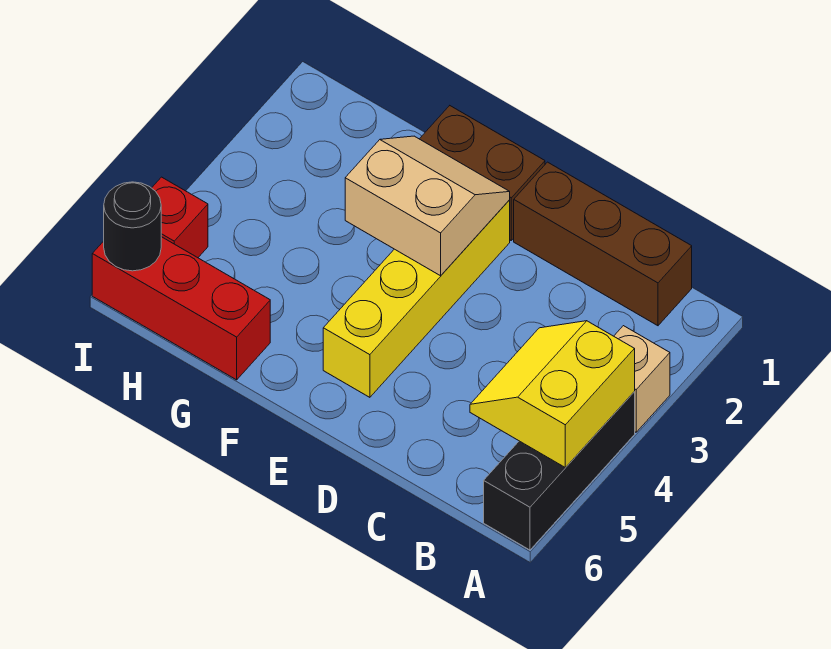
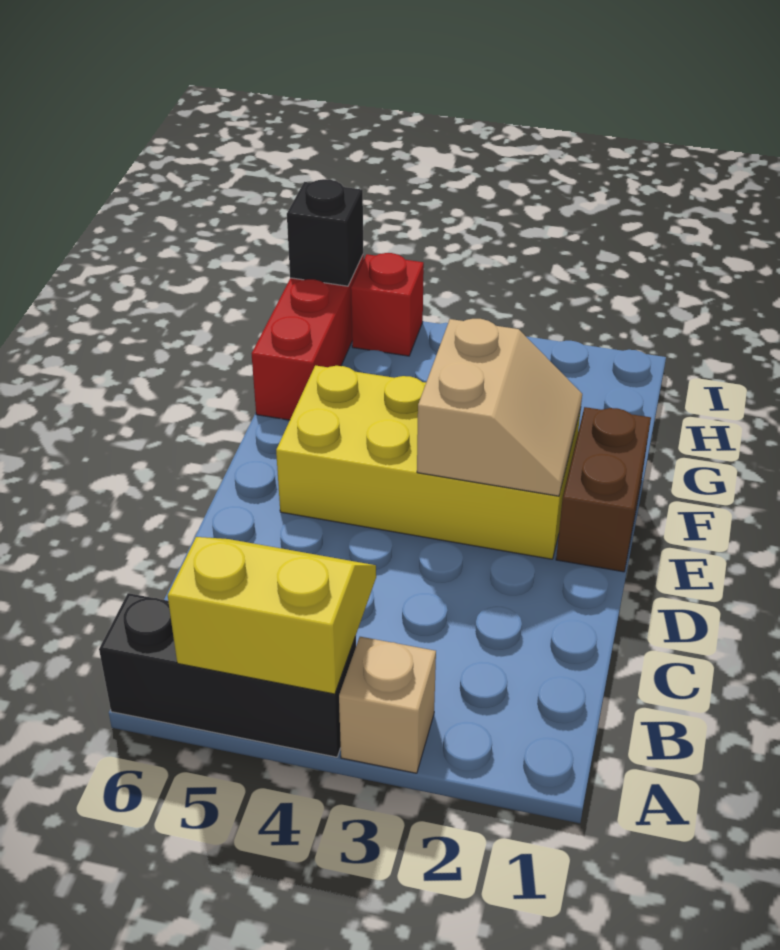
brown brick B1:D1 level 1 -> none
yellow brick E2:E5 level 1 -> yellow brick E2:F5 level 1
black round brick I6 level 2 -> black brick I6 level 2

